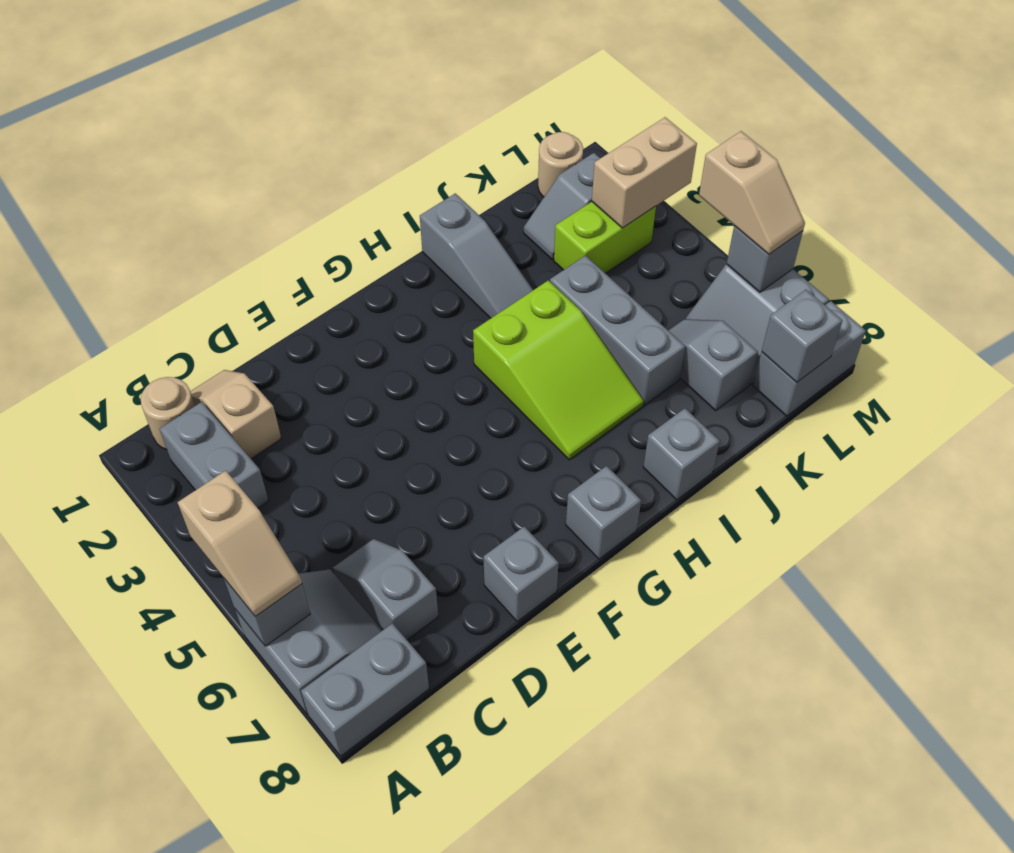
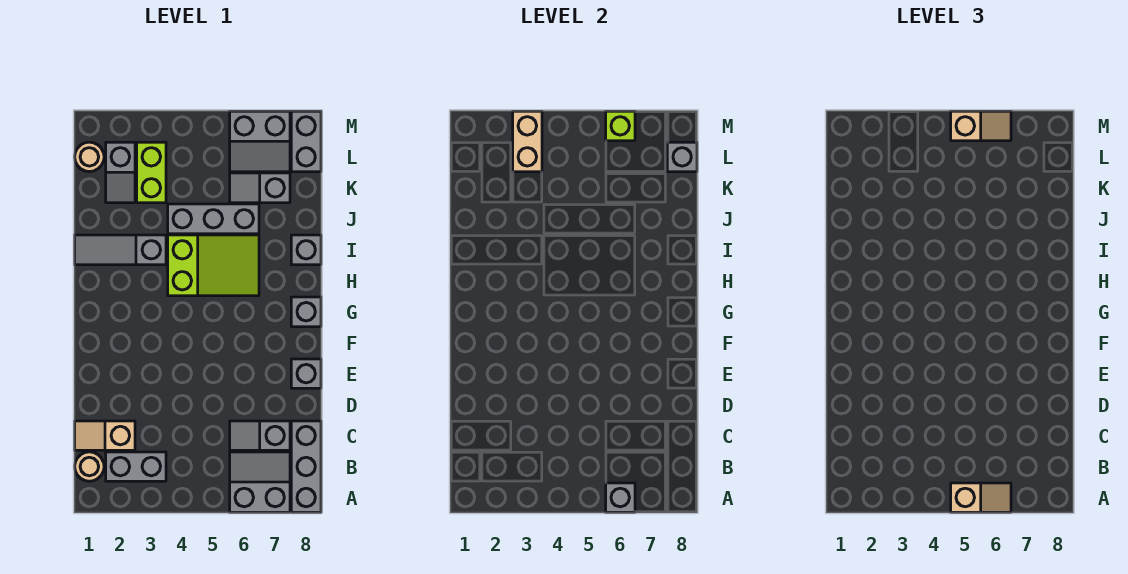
grey brick A8:B8 level 1 -> grey brick A8:C8 level 1
grey slope I1:I3 level 1 top 1 -> grey slope I1:I3 level 1 top 3
grey brick M6 level 2 -> lime brick M6 level 2

